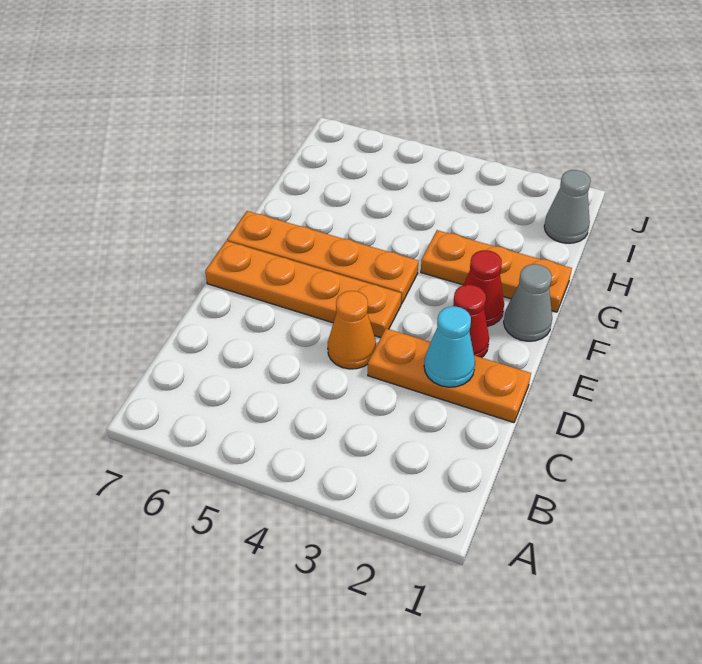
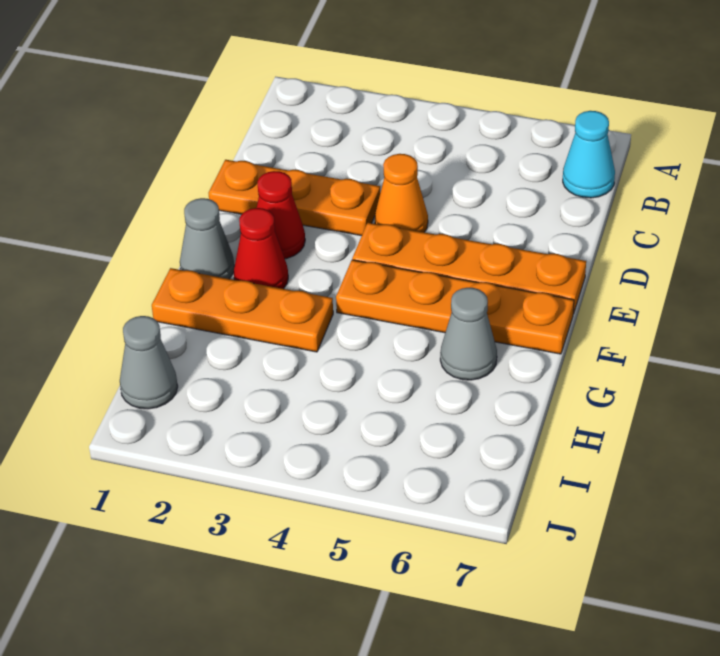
cyan cone D2 level 2 -> cyan cone B7 level 1
none -> grey cone G6 level 1

